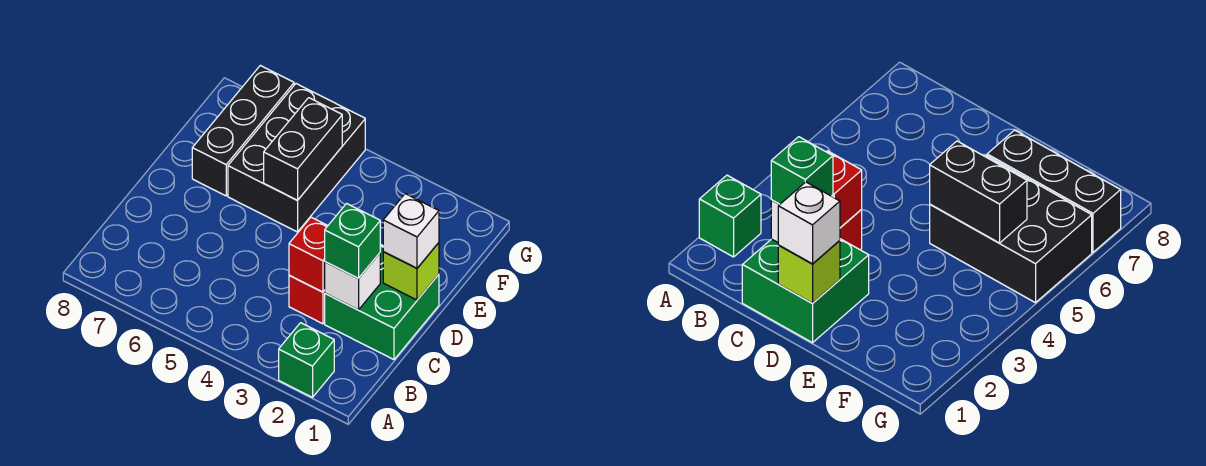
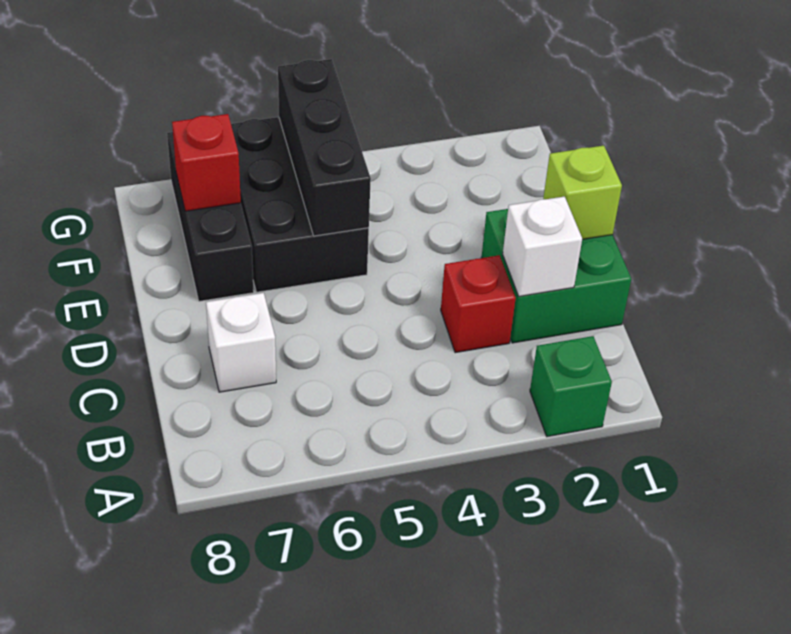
green brick C2 level 3 -> none
red brick C3 level 2 -> red brick F7 level 2
white brick D1 level 3 -> white brick C7 level 1
black brick E5:F5 level 2 -> black brick E5:G5 level 2

